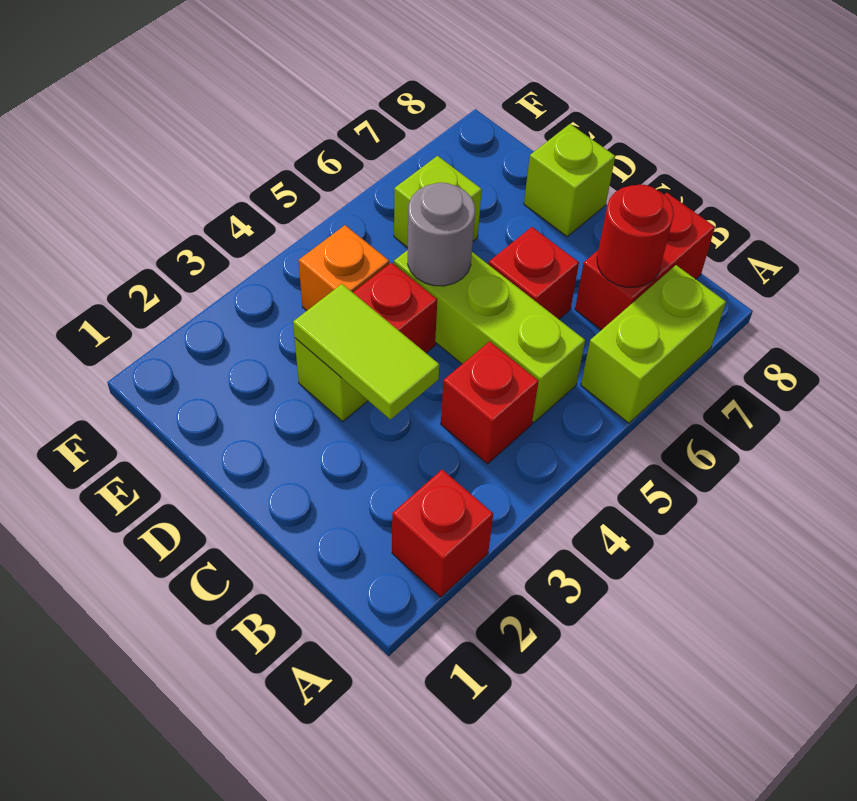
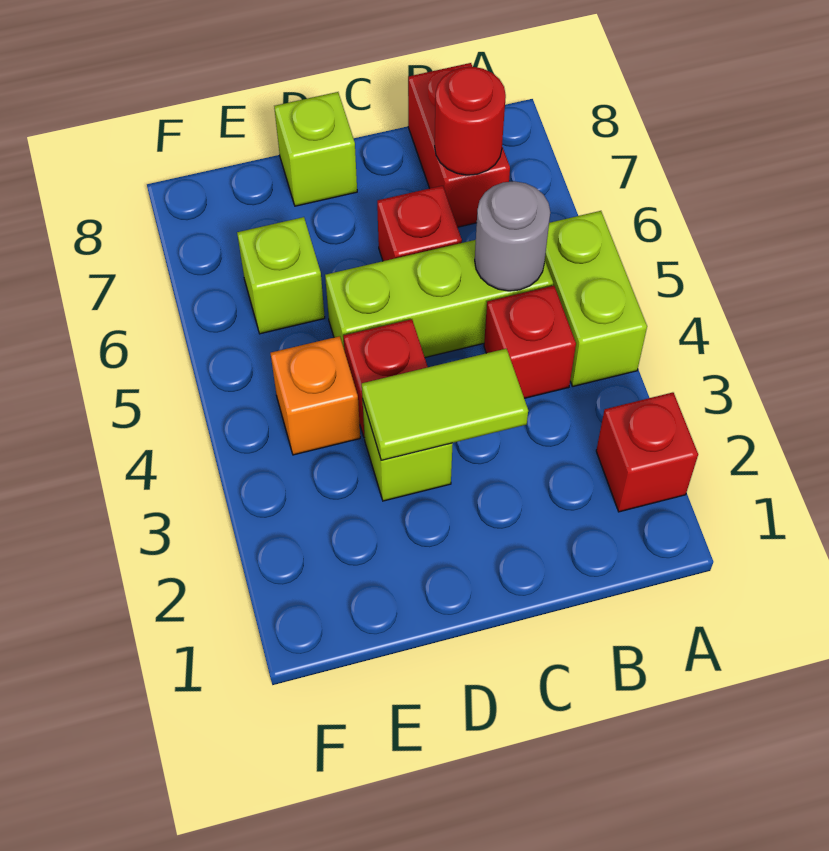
lime brick A6:A7 level 1 -> lime brick A4:A5 level 1
grey round brick D5 level 2 -> grey round brick B5 level 2

